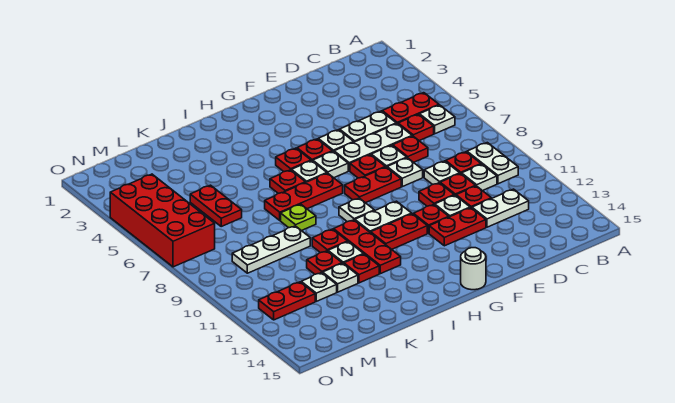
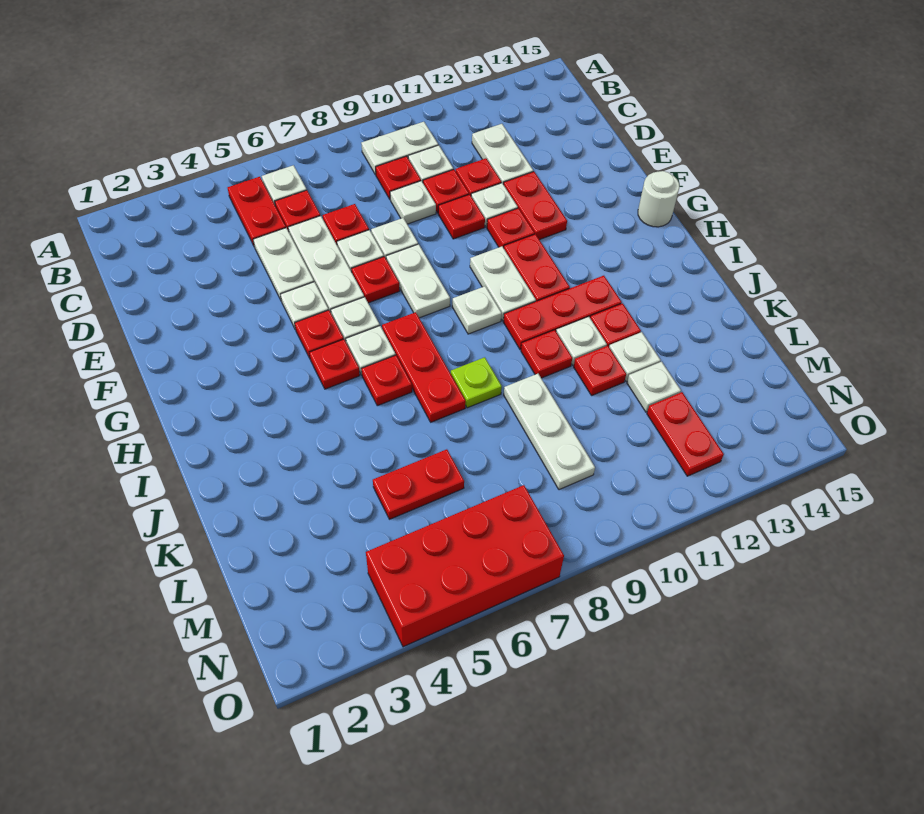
red plate F8:G8 level 1 -> white plate F8:G8 level 1

